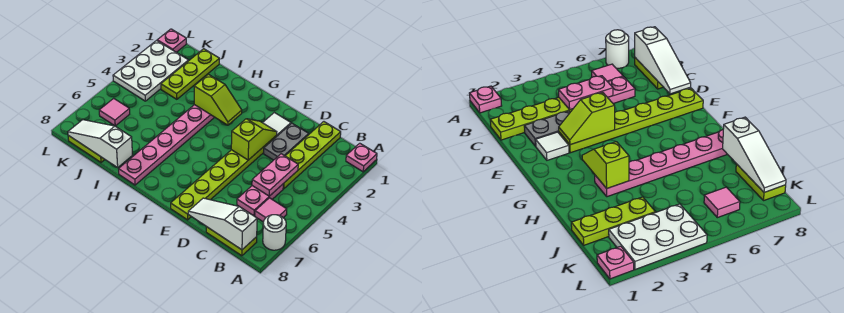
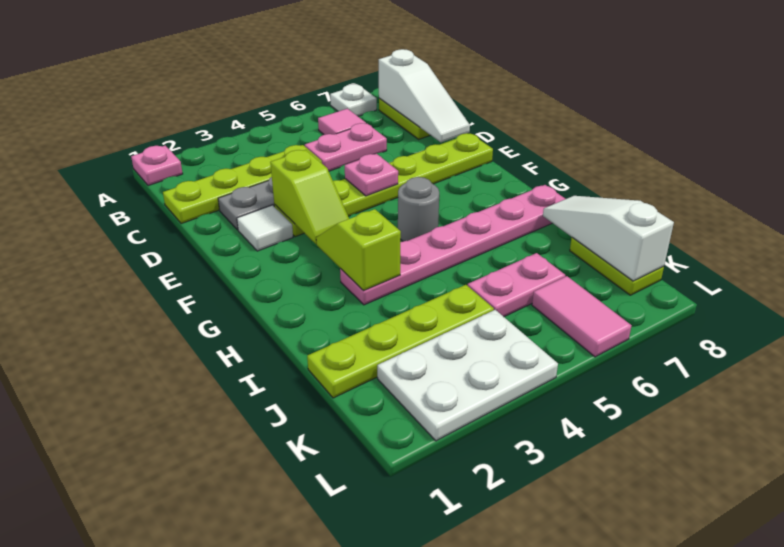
white round brick A7 level 1 -> white plate A7 level 1
pink plate C4:C5 level 2 -> pink plate J5:J6 level 1
lime slope E3:E4 level 2 top 4 -> lime slope E3:F3 level 2 top E
none -> grey round brick G5 level 1
white slope I8:K8 level 2 top I -> white slope I8:K8 level 2 top K
lime plate J1:J3 level 1 -> lime plate J1:J4 level 1
pink tile K6 level 1 -> pink tile K6:L6 level 1
pink plate L1 level 1 -> pink plate E5 level 2

